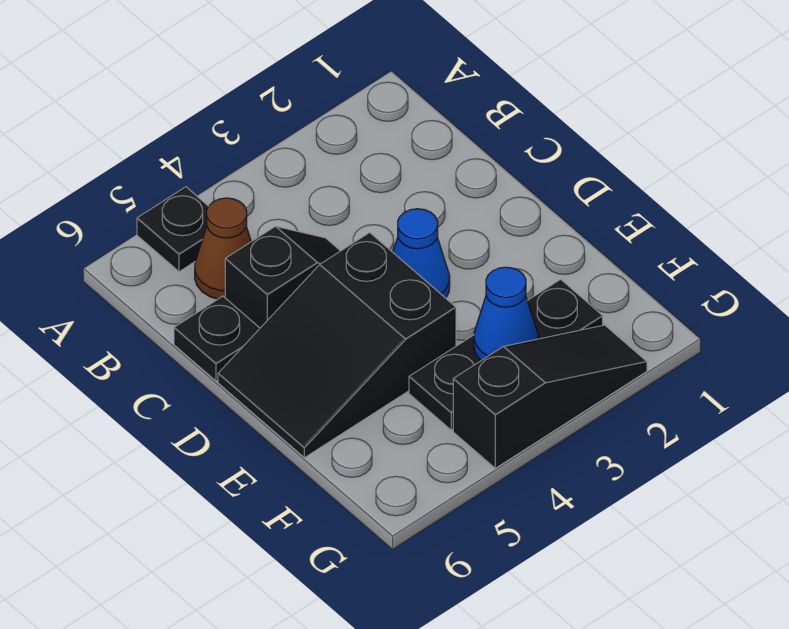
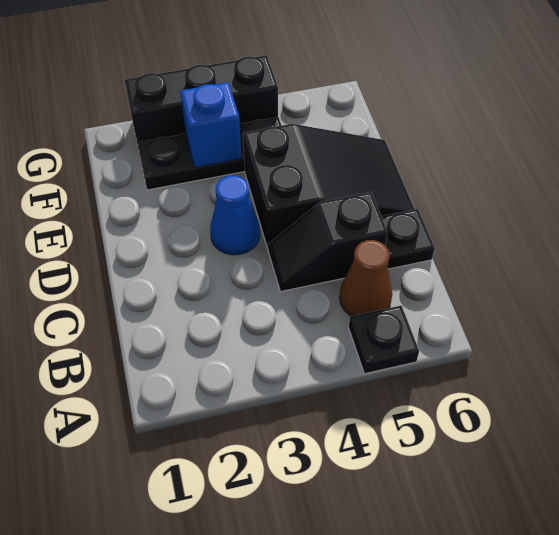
blue cone F3 level 2 -> blue brick F3 level 2
black slope G2:G4 level 1 top 4 -> black brick G2:G4 level 1

